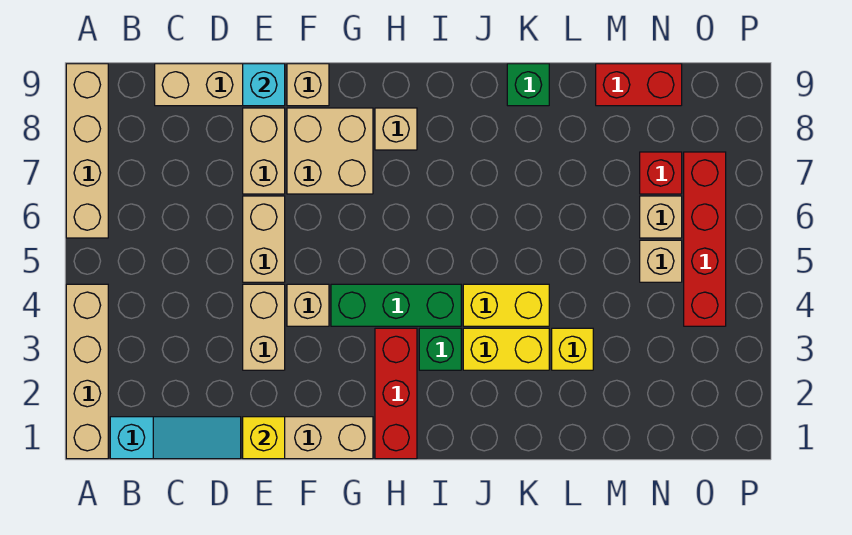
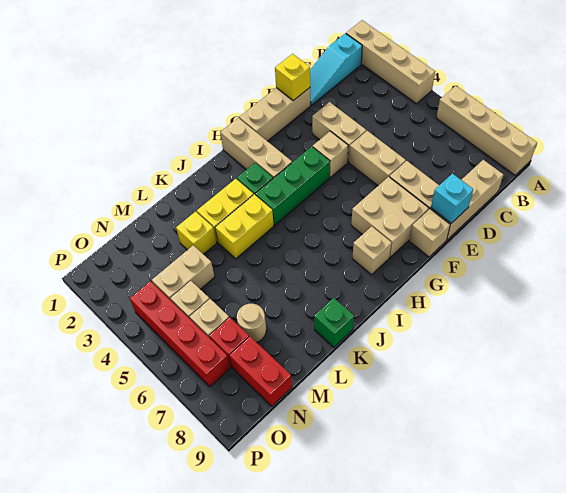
red brick H1:H3 level 1 -> tan brick H1:H3 level 1
none -> tan brick M4:N4 level 1
none -> tan round brick M7 level 1
red brick M9:N9 level 1 -> red brick N8:N9 level 1

